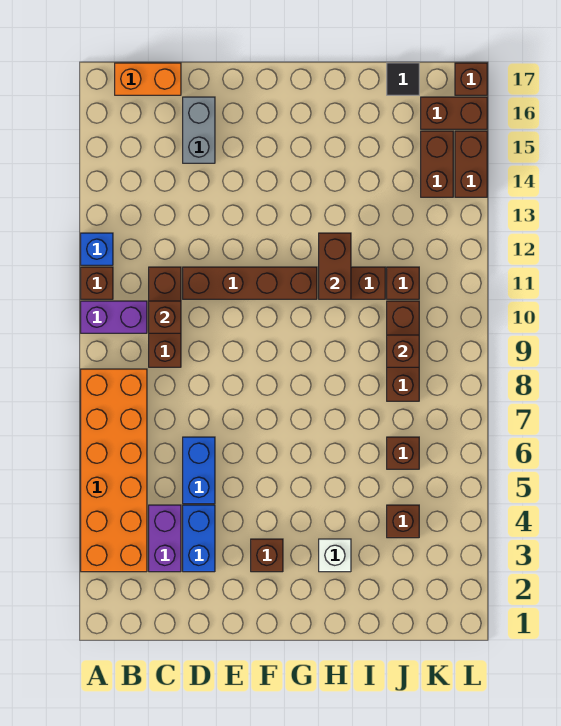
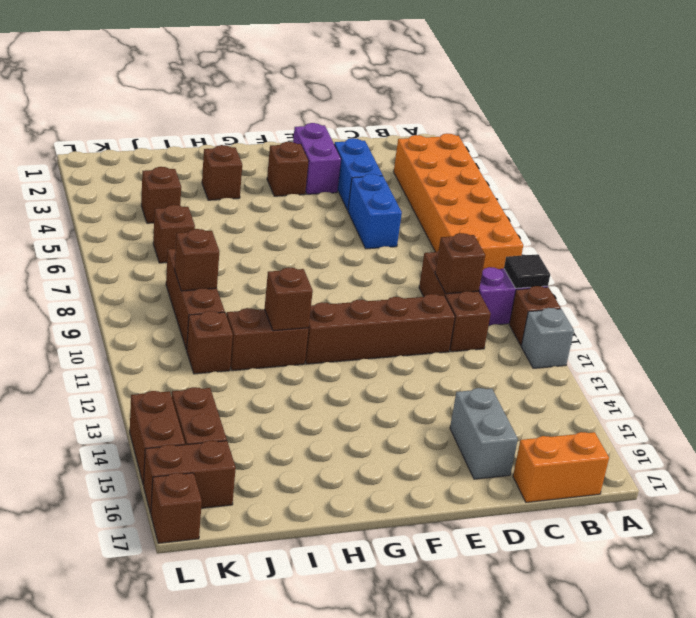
blue brick A12 level 1 -> grey brick A12 level 1
purple brick C3:C4 level 1 -> purple brick E2:E3 level 1
white brick H3 level 1 -> brown brick H3 level 1
brown brick H11:H12 level 2 -> brown brick H11 level 2
black tile J17 level 1 -> black tile A10 level 2

